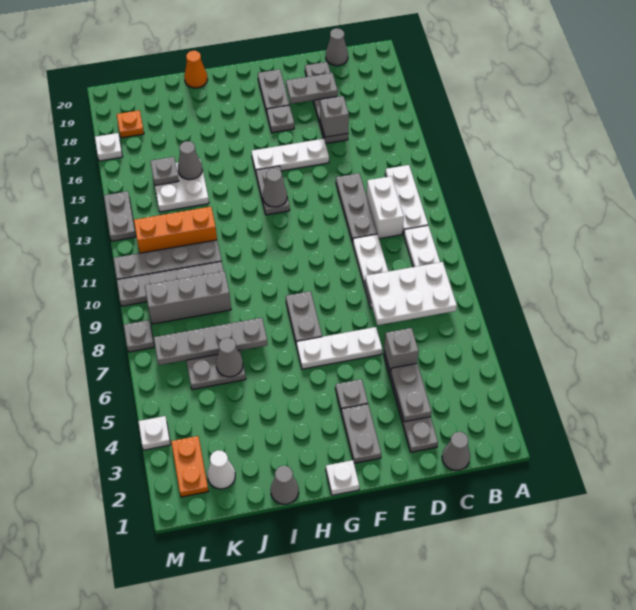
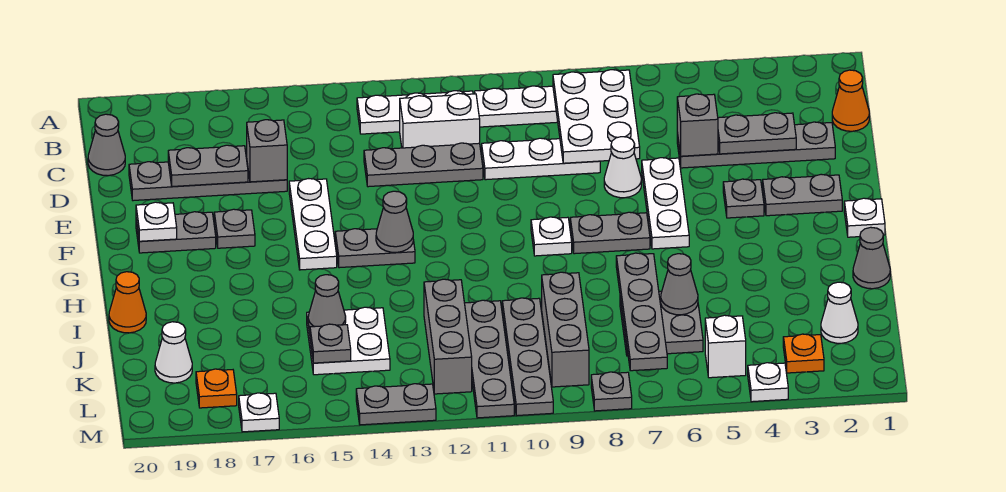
grey cone C1 level 1 -> orange cone C1 level 1
grey plate D18:E18 level 2 -> grey plate D17:D18 level 2
none -> white cone E7 level 1
none -> white plate F19 level 2
none -> white plate G9 level 1
orange brick J12:L12 level 1 -> grey brick J12:L12 level 1
none -> white cone K19 level 1
orange plate L2:L3 level 1 -> orange plate L3 level 1
none -> white brick L5 level 1

